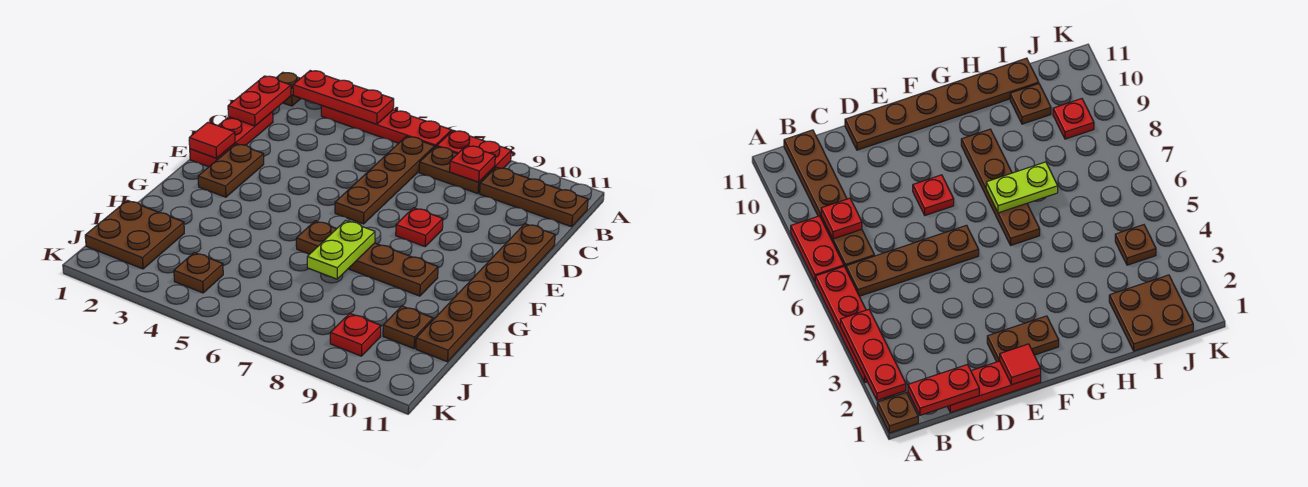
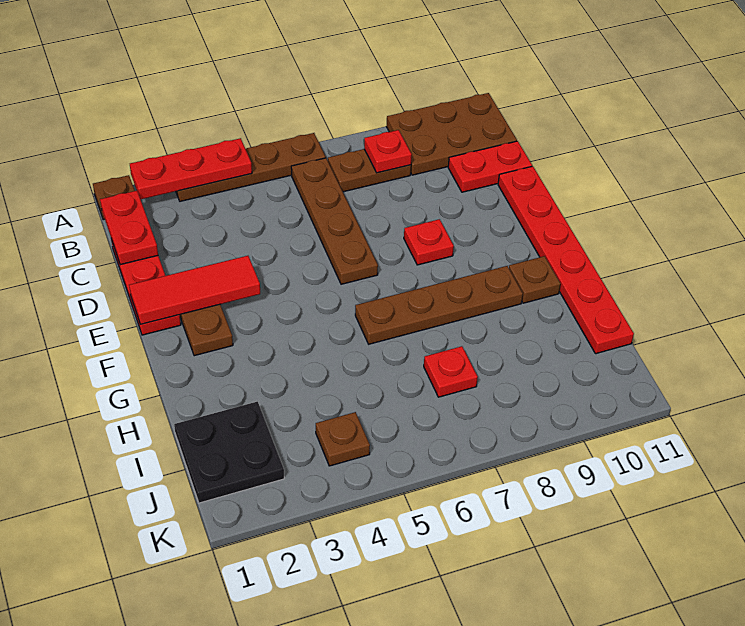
red plate A3:A6 level 1 -> brown plate A3:A6 level 1
red plate A7:A8 level 1 -> red plate C10:C11 level 1
brown plate B9:B11 level 1 -> brown plate A9:B11 level 1
brown plate D11:I11 level 1 -> red plate D11:I11 level 1
red tile E1 level 2 -> red tile E1:E3 level 2
lime plate G7:H7 level 2 -> none
brown plate I1:J2 level 1 -> black plate I1:J2 level 1
brown plate I10 level 1 -> brown plate G10 level 1
red plate J9 level 1 -> red plate I7 level 1

